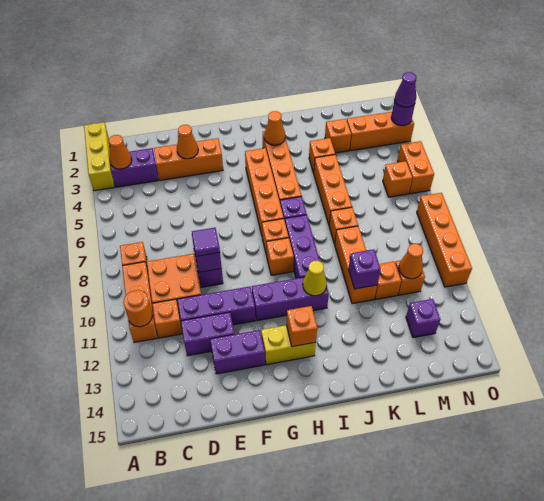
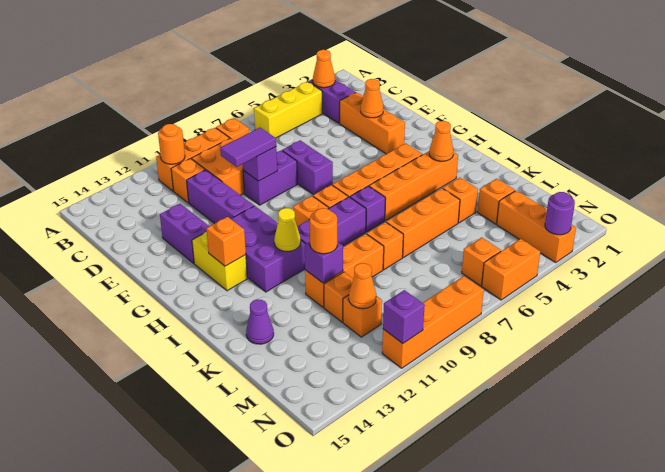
yellow brick A1:A3 level 1 -> yellow brick B4:B6 level 1
purple brick D12:E12 level 1 -> purple brick E7:F7 level 1
purple tile E9 level 3 -> purple tile E9:E10 level 3
purple brick G11:I11 level 1 -> purple brick G11:I12 level 1
none -> orange round brick K11 level 3
purple brick M13 level 1 -> purple brick O11 level 2
purple cone O3 level 3 -> purple cone K14 level 1

